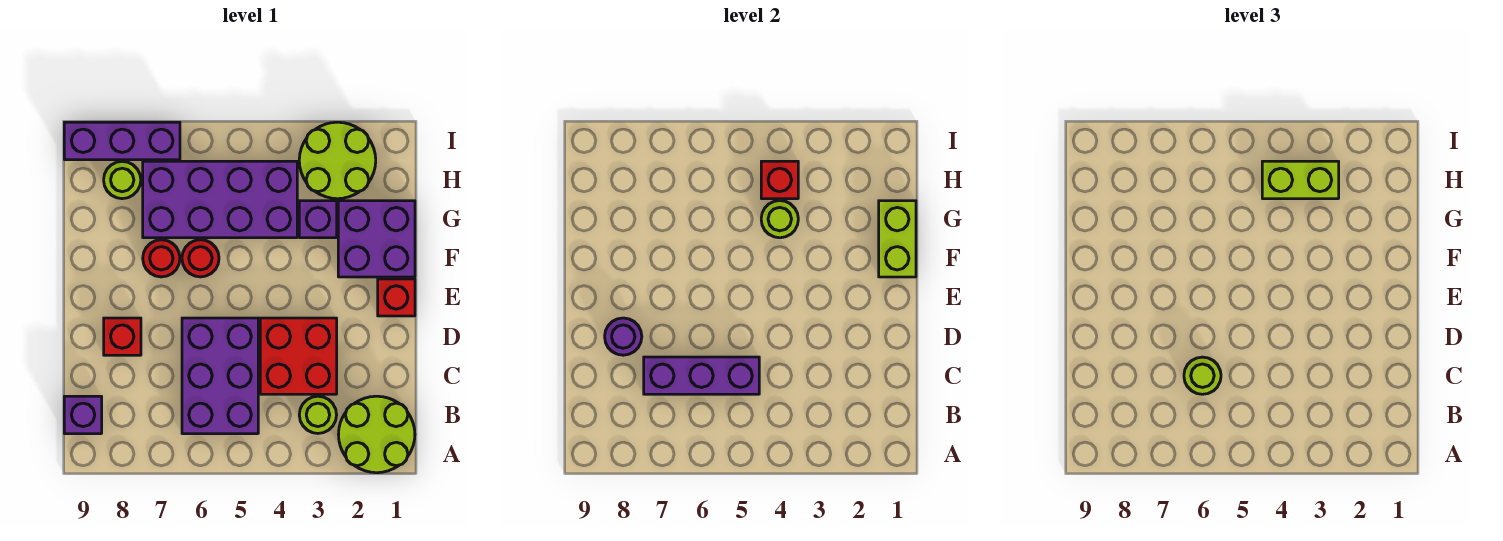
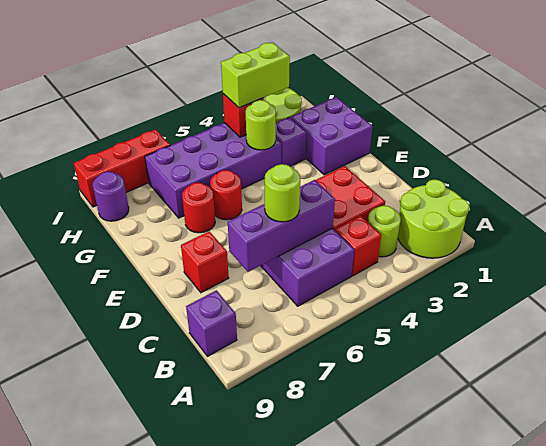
purple round brick D8 level 2 -> purple round brick H9 level 1
red brick E1 level 1 -> red brick B4 level 1
lime brick F1:G1 level 2 -> none
lime round brick H8 level 1 -> none
purple brick I7:I9 level 1 -> red brick I7:I9 level 1

